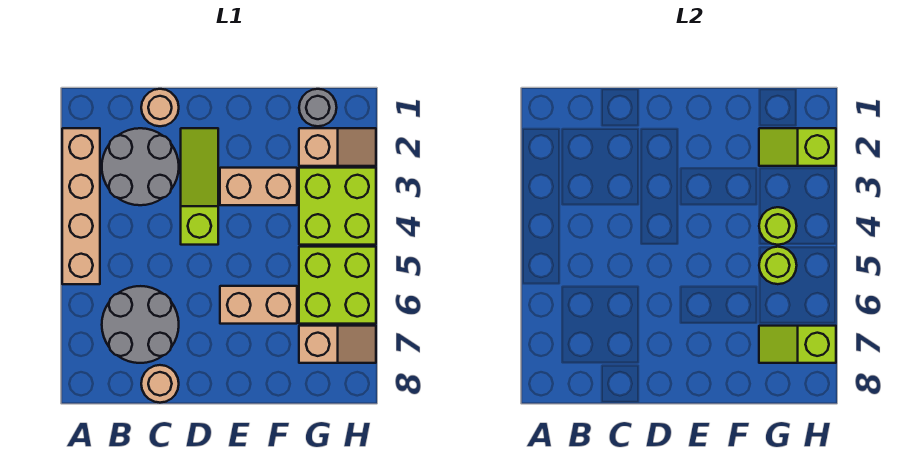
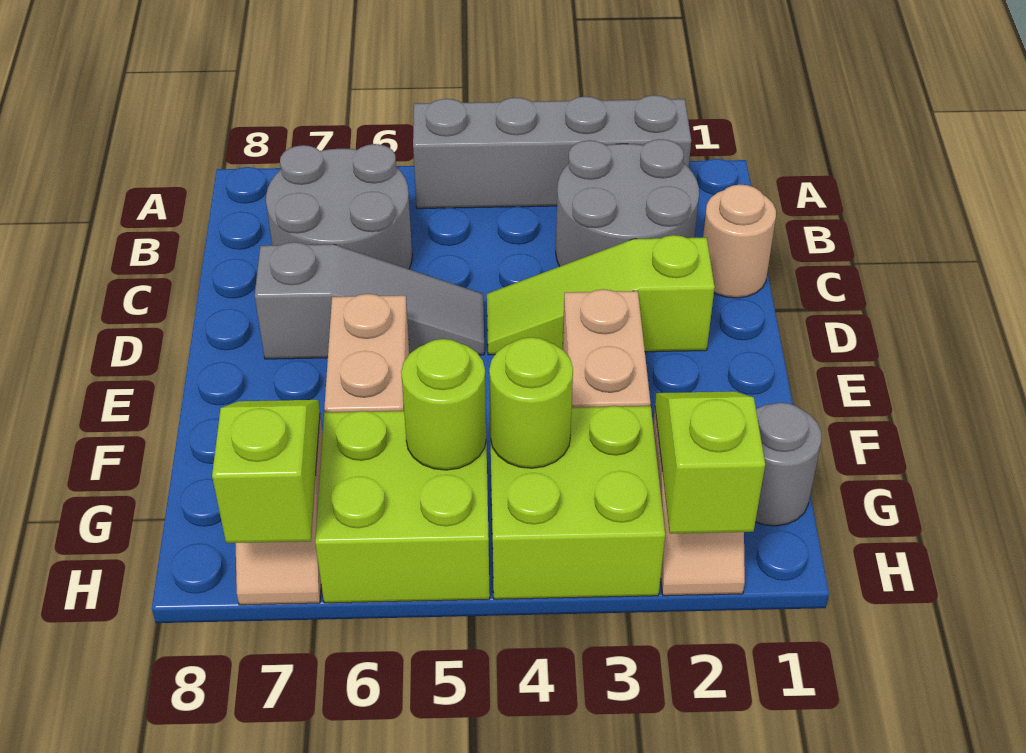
tan brick A2:A5 level 1 -> grey brick A2:A5 level 1
tan round brick C8 level 1 -> none
lime slope D2:D4 level 1 top 4 -> lime slope D2:D4 level 1 top 2
none -> grey slope D5:D7 level 1 top 7

